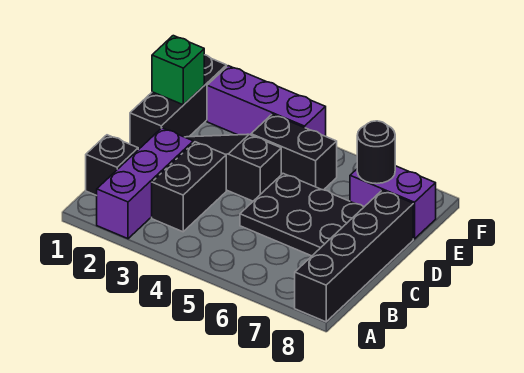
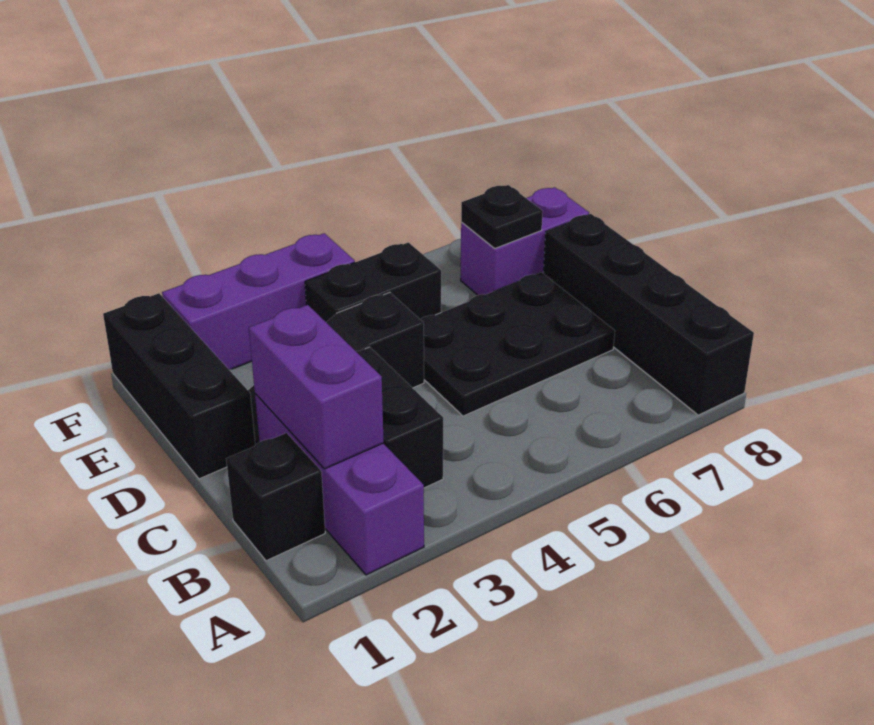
none -> purple brick B2:C2 level 2
green brick E1 level 2 -> none
black round brick E7 level 2 -> black plate E7 level 2

